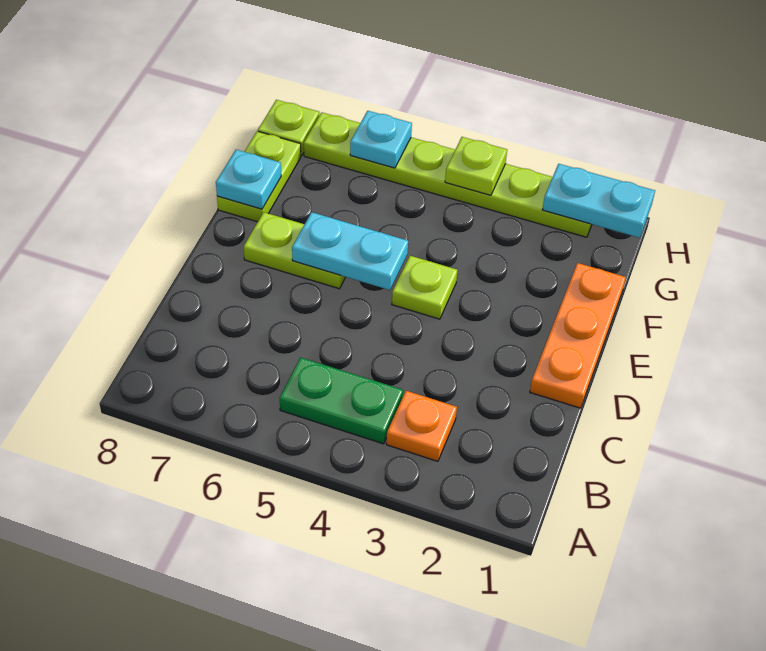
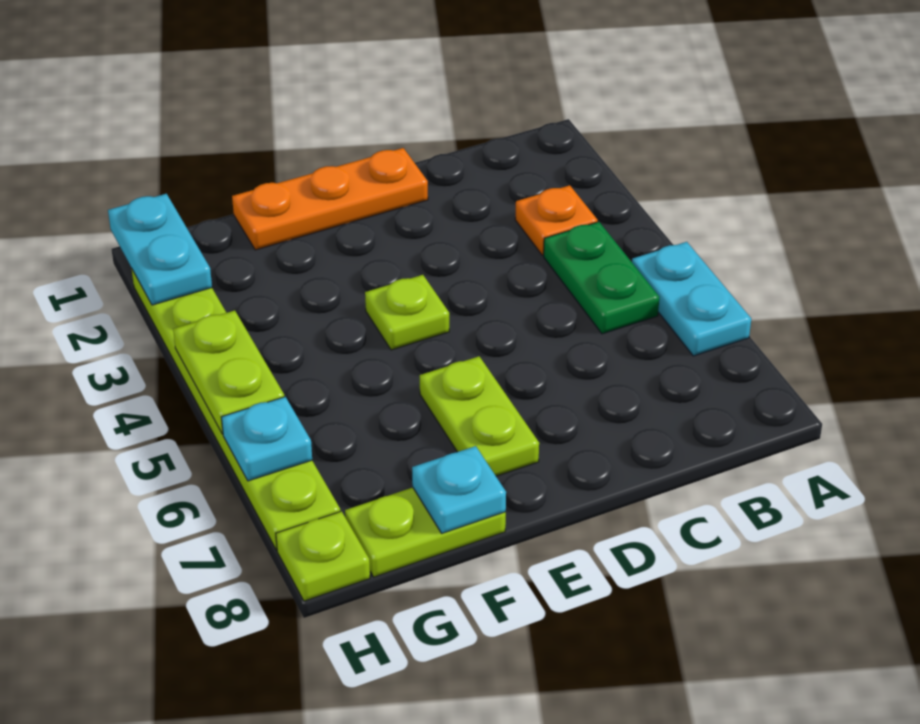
cyan plate E5:E6 level 2 -> cyan plate A5:A6 level 1
lime plate H4 level 2 -> lime plate H4:H5 level 2

